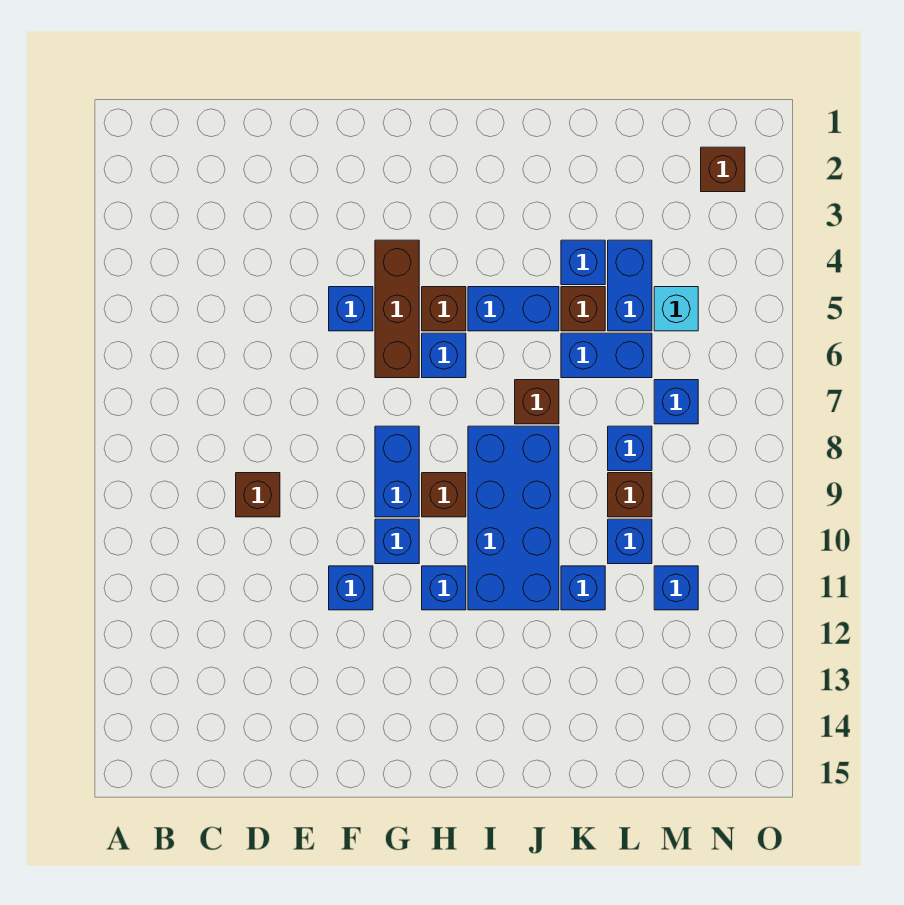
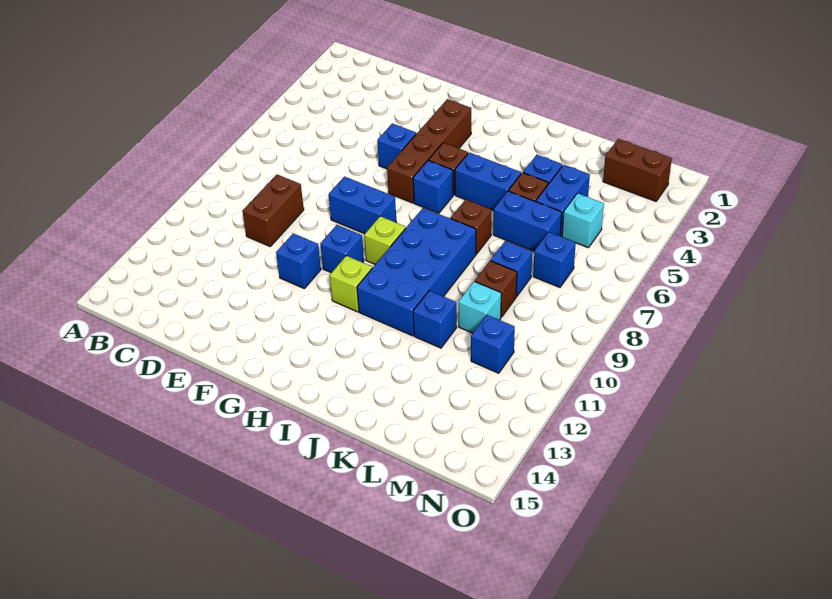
brown brick D9 level 1 -> brown brick D9:D10 level 1
brown brick G4:G6 level 1 -> brown brick G3:G6 level 1
blue brick G8:G9 level 1 -> blue brick F8:G8 level 1
brown brick H9 level 1 -> lime brick H9 level 1
blue brick H11 level 1 -> lime brick H11 level 1
blue brick L10 level 1 -> cyan brick L10 level 1
brown brick N2 level 1 -> brown brick M2:N2 level 1

